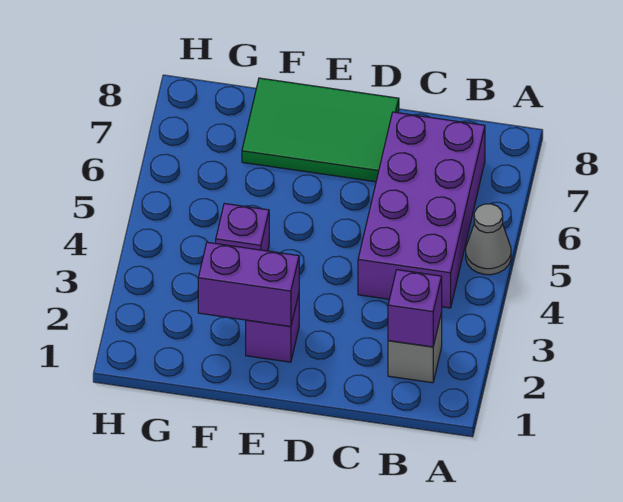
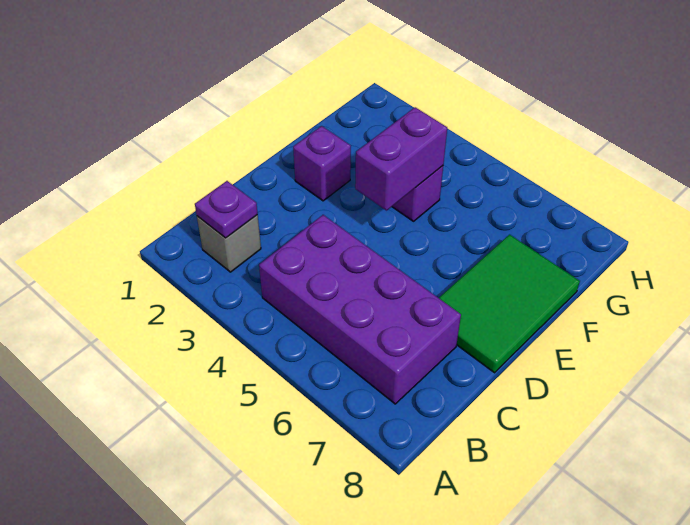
grey cone A5 level 1 -> none
purple brick B2 level 2 -> purple plate B2 level 2
purple brick E2:F2 level 2 -> purple brick E4:F4 level 2

